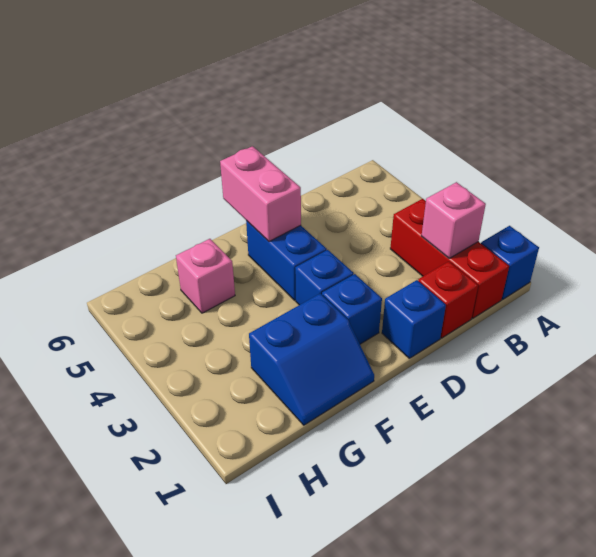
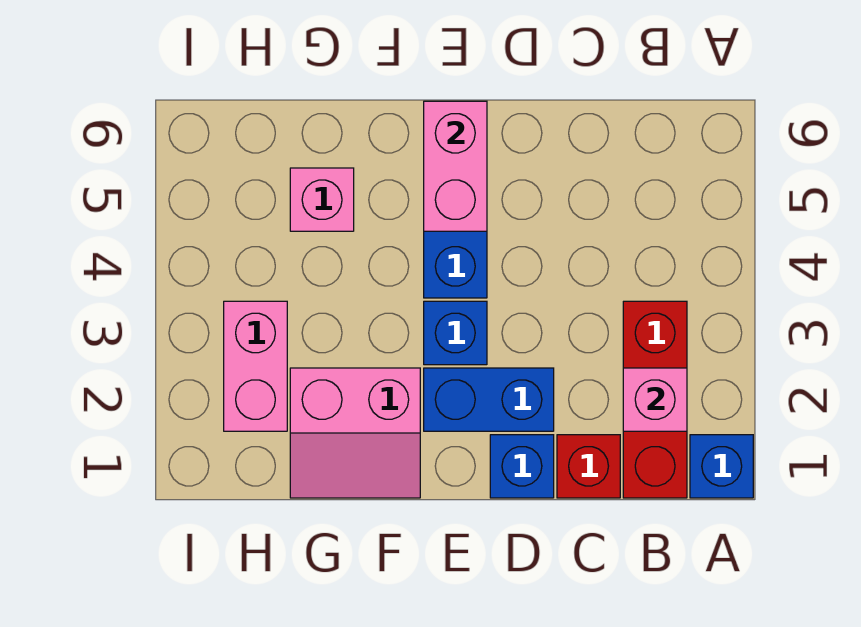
blue brick E2 level 1 -> blue brick D2:E2 level 1
blue slope F1:G2 level 1 top 2 -> pink slope F1:G2 level 1 top 2
none -> pink brick H2:H3 level 1

